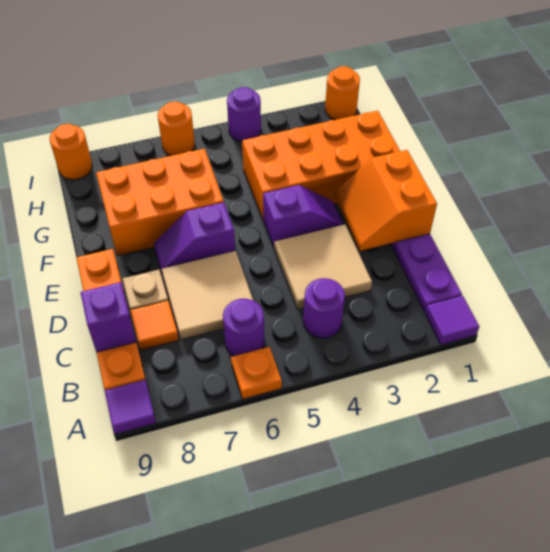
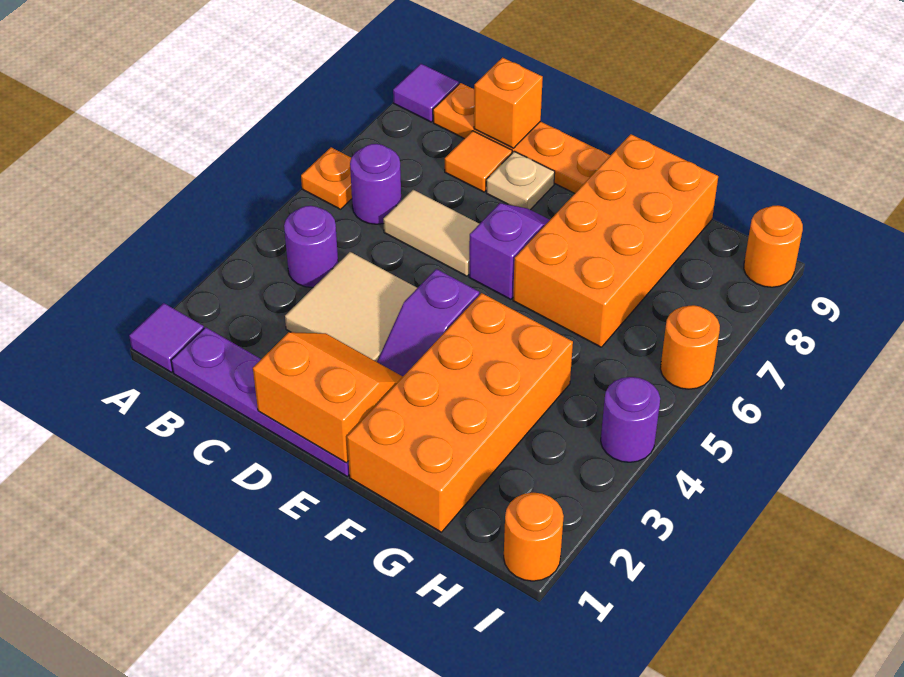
tan tile C6:D7 level 1 -> tan tile C6:D6 level 1
purple brick C9 level 2 -> orange brick C9 level 2
orange brick F6:G8 level 1 -> orange brick F6:G9 level 1

